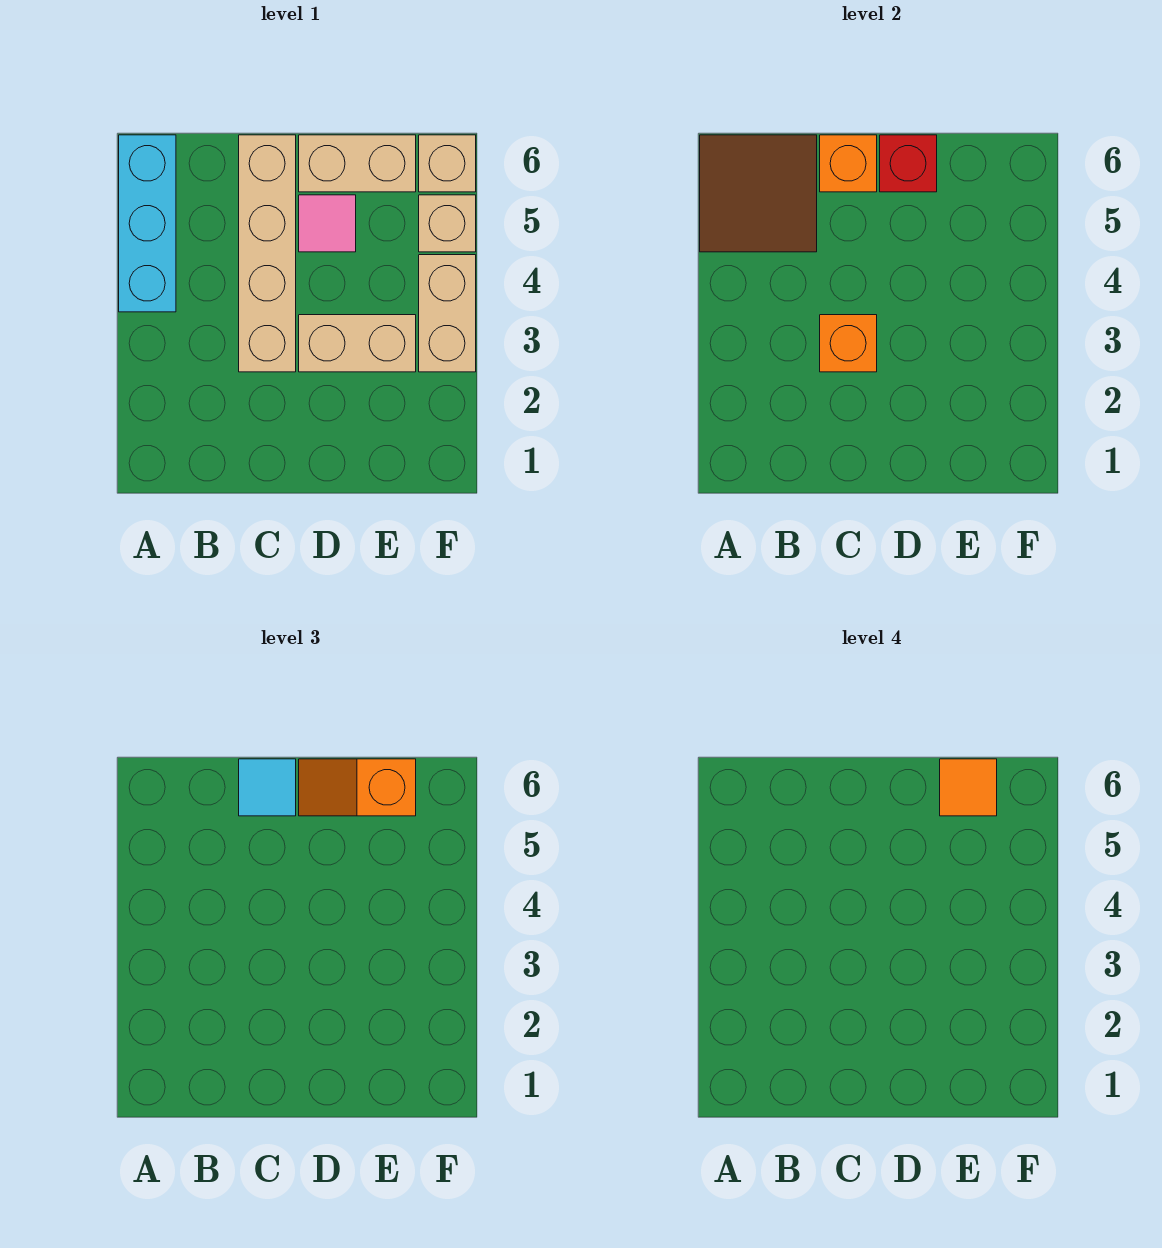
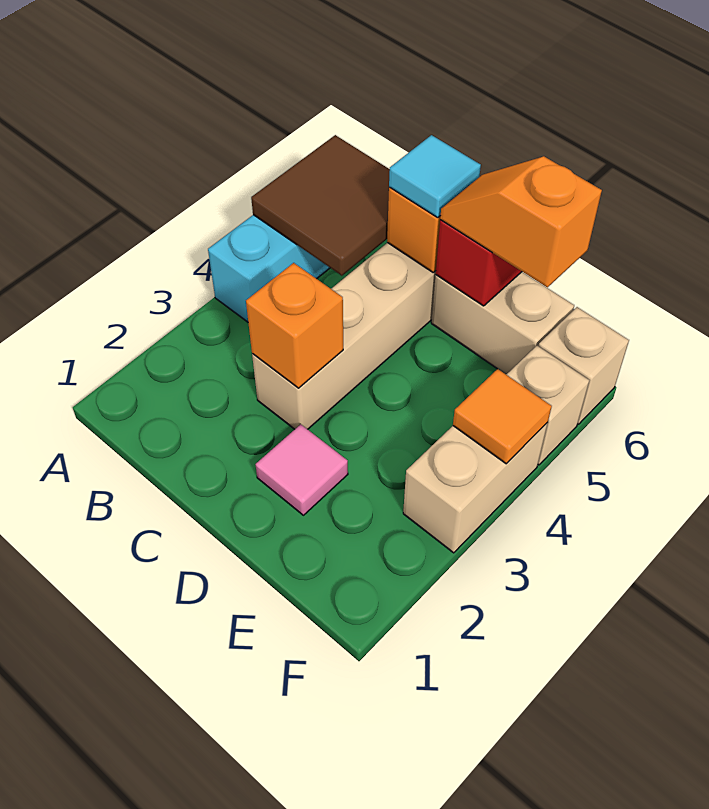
tan brick D3:E3 level 1 -> none
pink tile D5 level 1 -> pink tile D2 level 1
orange tile E6 level 4 -> orange tile F4 level 2

